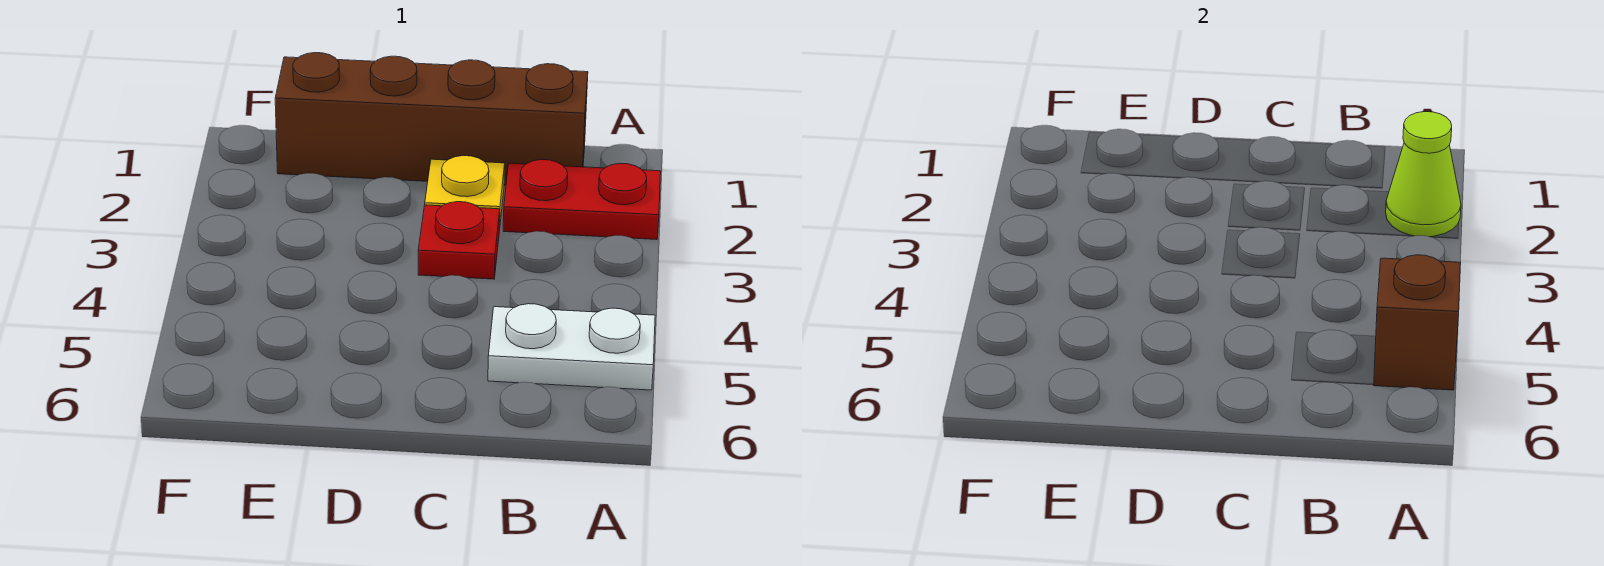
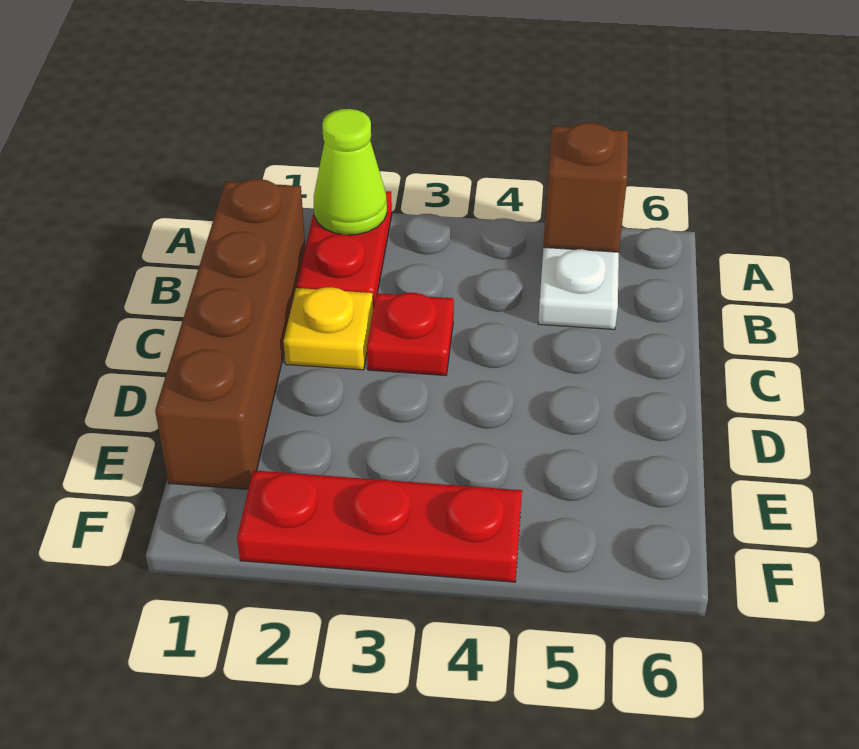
none -> red plate F2:F4 level 1

